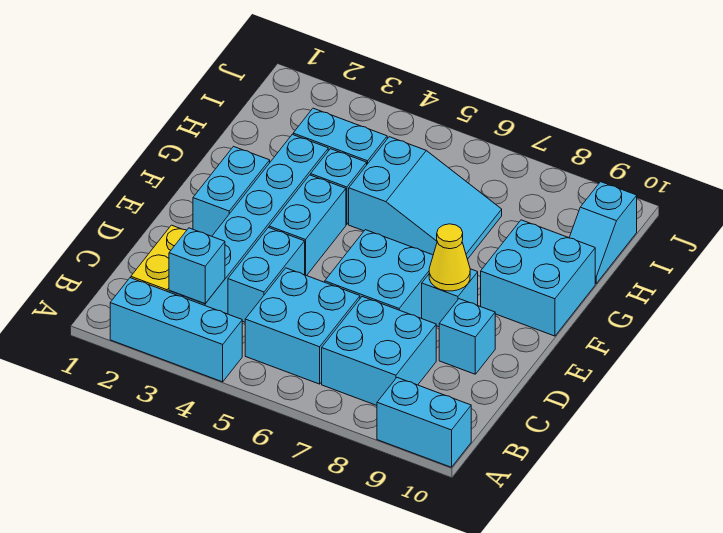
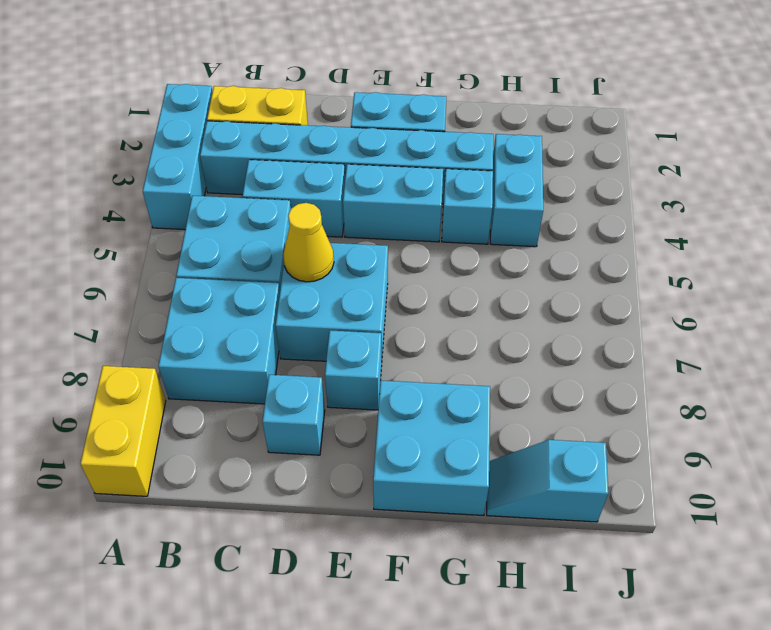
cyan brick A9:A10 level 1 -> yellow brick A9:A10 level 1
cyan brick B3 level 2 -> none
yellow cone E8 level 2 -> yellow cone D6 level 2
cyan slope G5:H7 level 1 top 5 -> none

